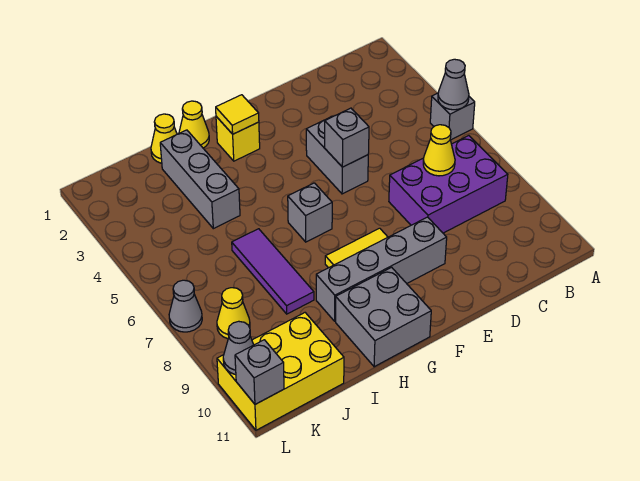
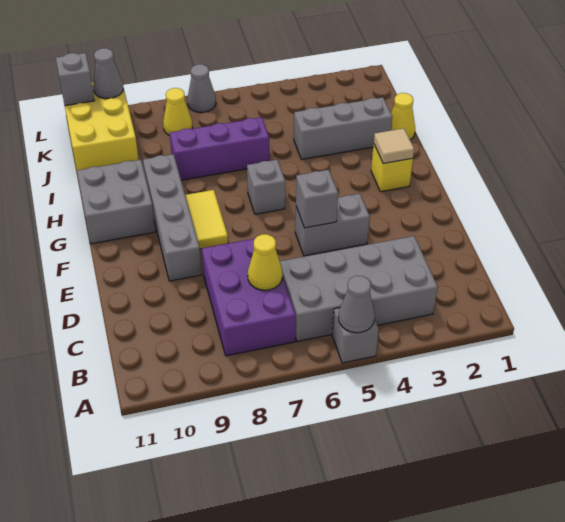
none -> grey brick B3:C6 level 1
yellow tile G2 level 2 -> tan tile G2 level 2
yellow cone H1 level 1 -> none
purple tile I6:I8 level 1 -> purple brick I6:I8 level 1

